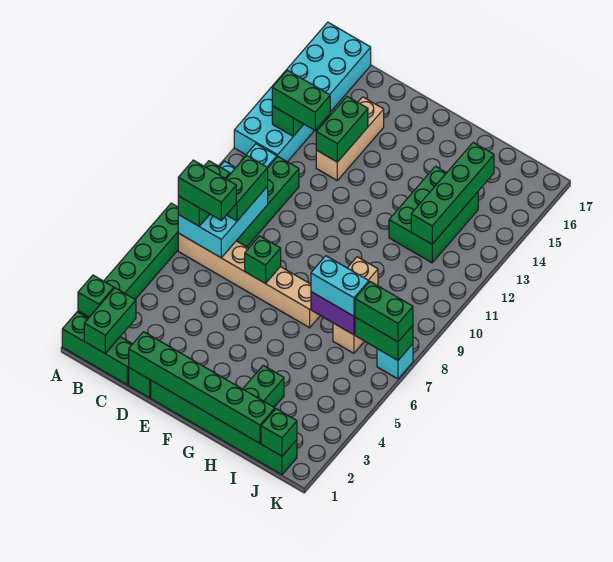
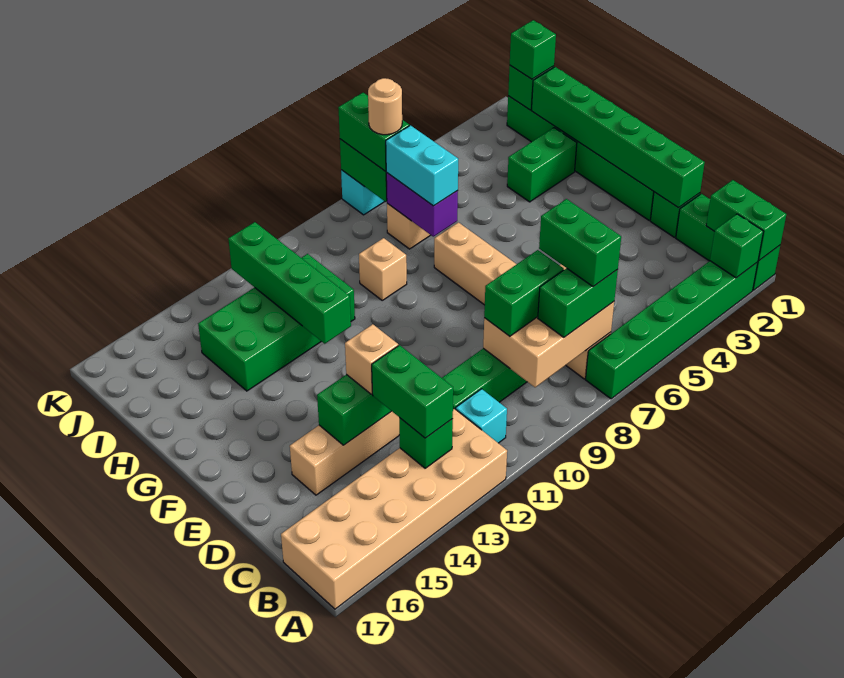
cyan brick A12:B17 level 1 -> tan brick A12:B17 level 1
green brick B1:B2 level 2 -> green brick A1:B1 level 2
cyan brick B7:C9 level 2 -> tan brick B7:C9 level 2
none -> tan brick D13 level 3
green brick E7 level 2 -> green brick J1 level 3
green brick H12:I14 level 1 -> green brick H11:I14 level 1
green brick I12:I15 level 2 -> green brick G12:J12 level 2
none -> tan round brick J7 level 4

